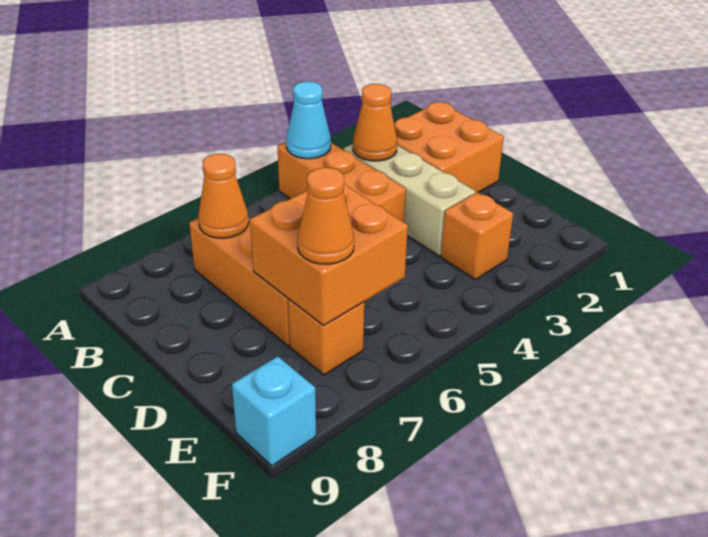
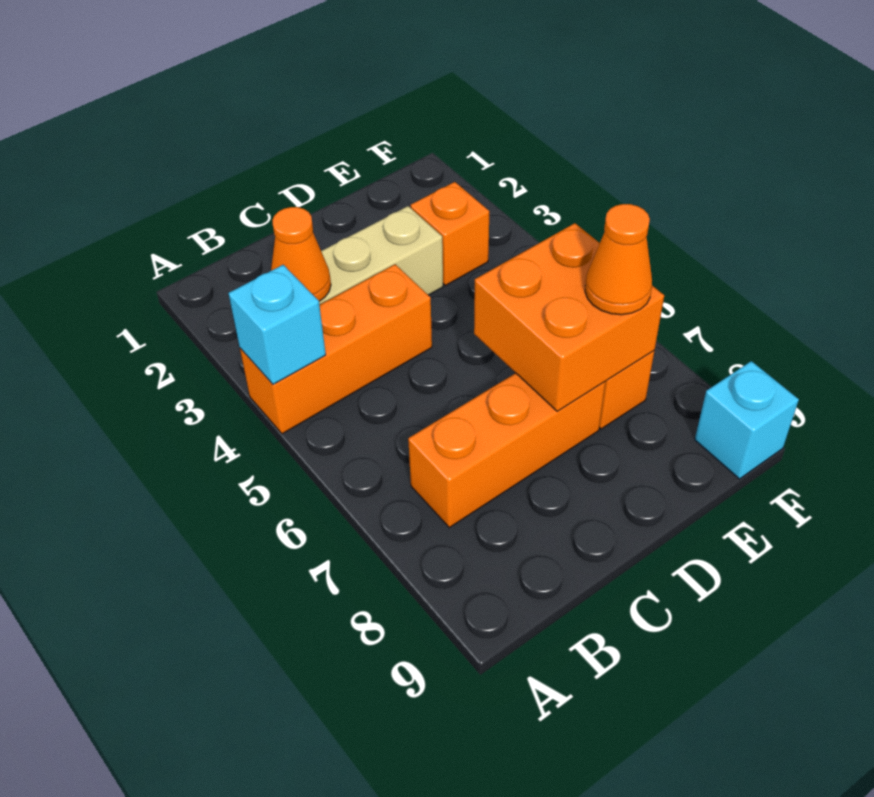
cyan cone A4 level 2 -> cyan brick A4 level 2
orange brick B1:C2 level 1 -> none
orange cone B7 level 2 -> none

